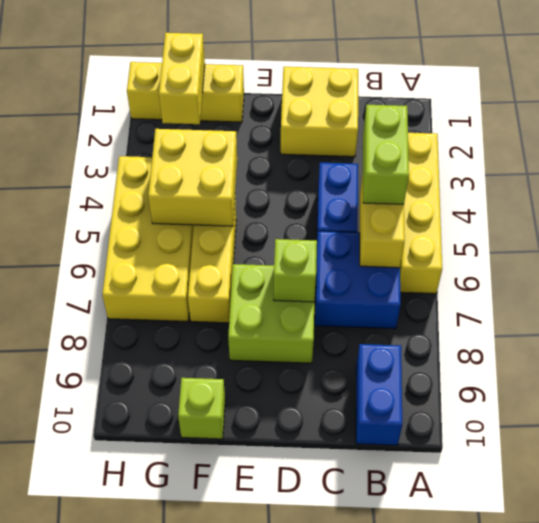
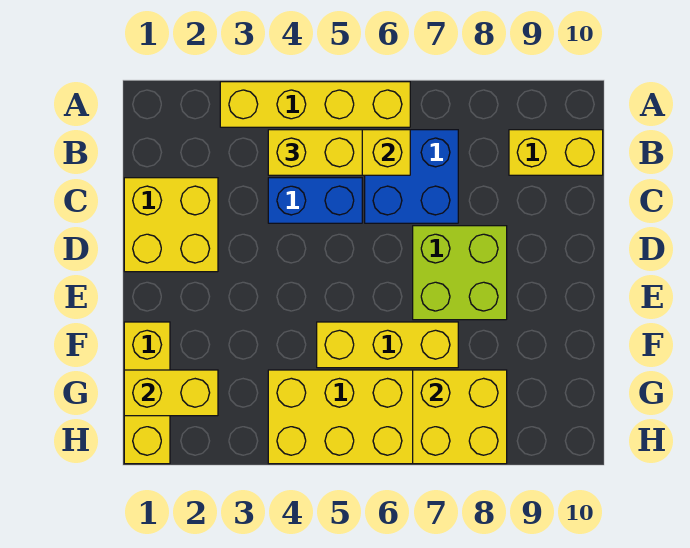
lime brick B4:B5 level 3 -> yellow brick B4:B5 level 3
blue brick B9:B10 level 1 -> yellow brick B9:B10 level 1
lime brick D7 level 2 -> none
yellow brick F4:G5 level 2 -> yellow brick G7:H8 level 2
lime brick F10 level 1 -> none

